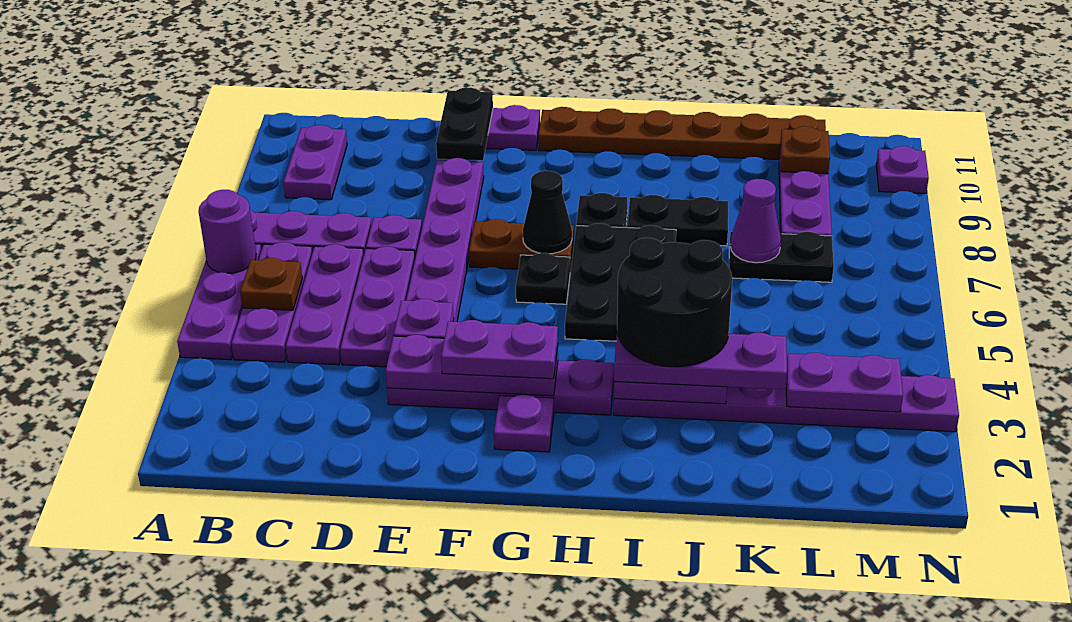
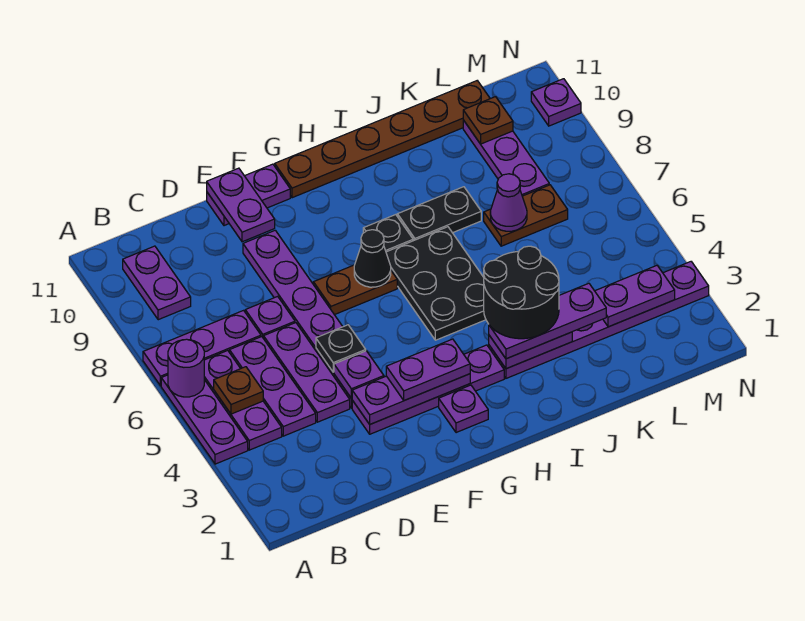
black plate E10:E11 level 2 -> purple plate E10:E11 level 2
black plate G6 level 1 -> black plate E5 level 2
black plate K7:L7 level 1 -> brown plate K7:L7 level 1

